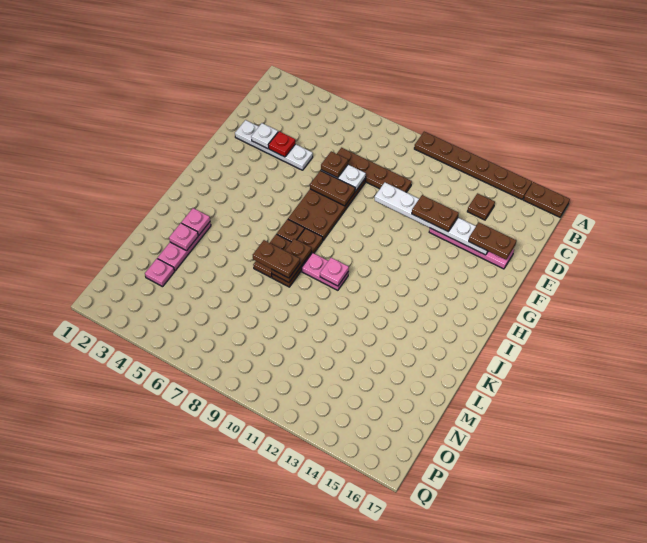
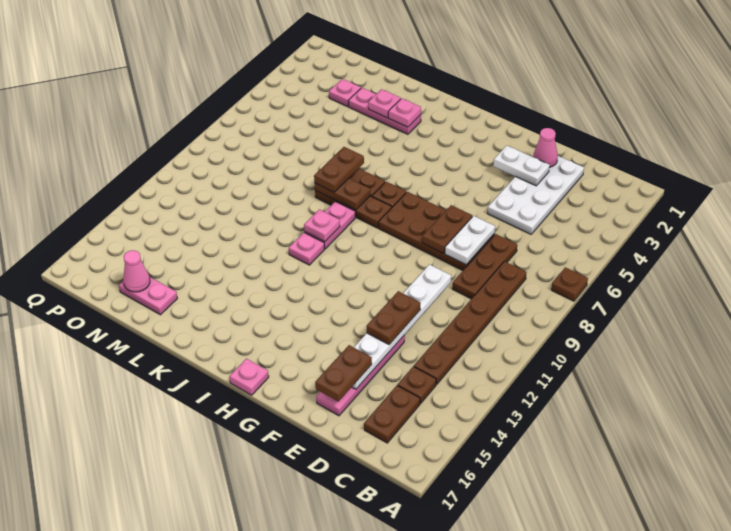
brown plate A10:A15 level 1 -> brown plate C8:C13 level 1
brown plate A16:A17 level 1 -> brown plate C15:C16 level 1
brown plate D7:D10 level 1 -> brown plate D7:D9 level 1
white plate E2:E5 level 1 -> white plate D2:E5 level 1
none -> pink cone E2 level 2
white plate E3 level 2 -> white plate E3:F3 level 2
red plate E4 level 2 -> none
brown plate E7 level 3 -> brown plate A7 level 1
none -> pink plate H17 level 1
none -> pink plate J11 level 1
none -> pink plate M16:N16 level 1
none -> pink cone N16 level 2

